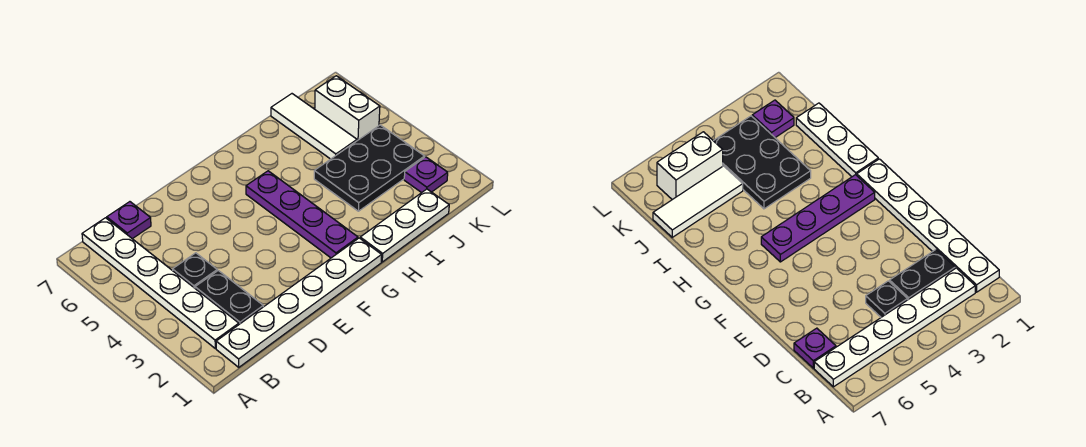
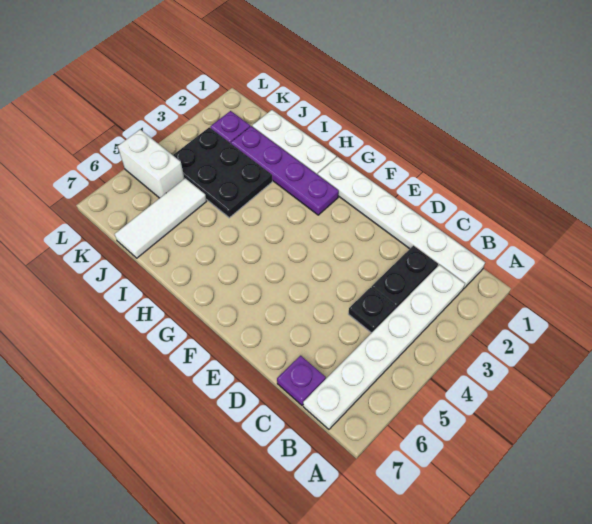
purple plate G2:G5 level 1 -> purple plate G2:J2 level 1
white brick K5:K6 level 1 -> white brick K5:L5 level 1

